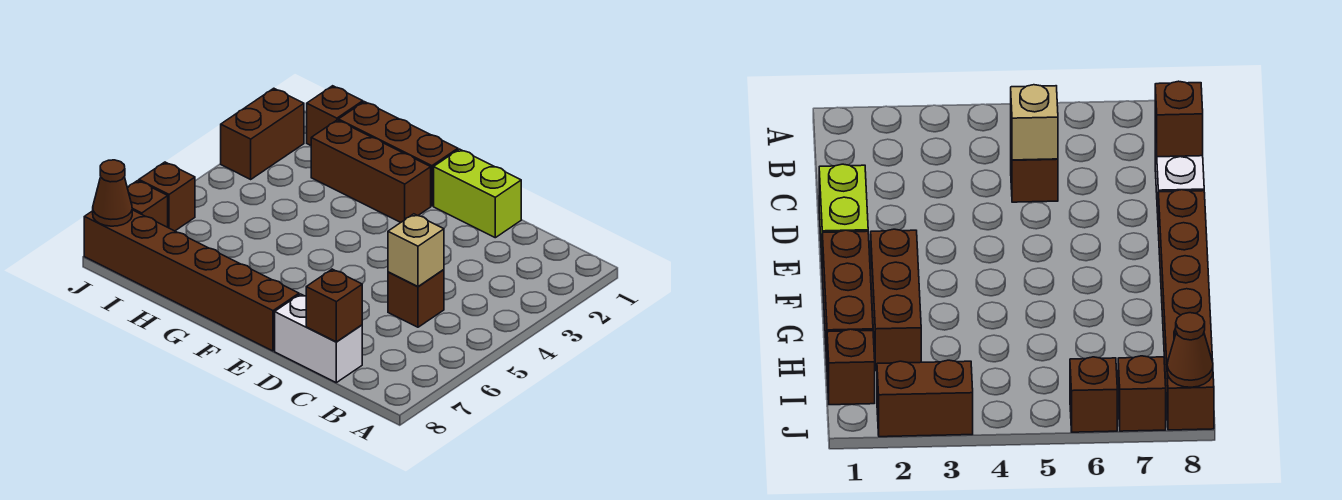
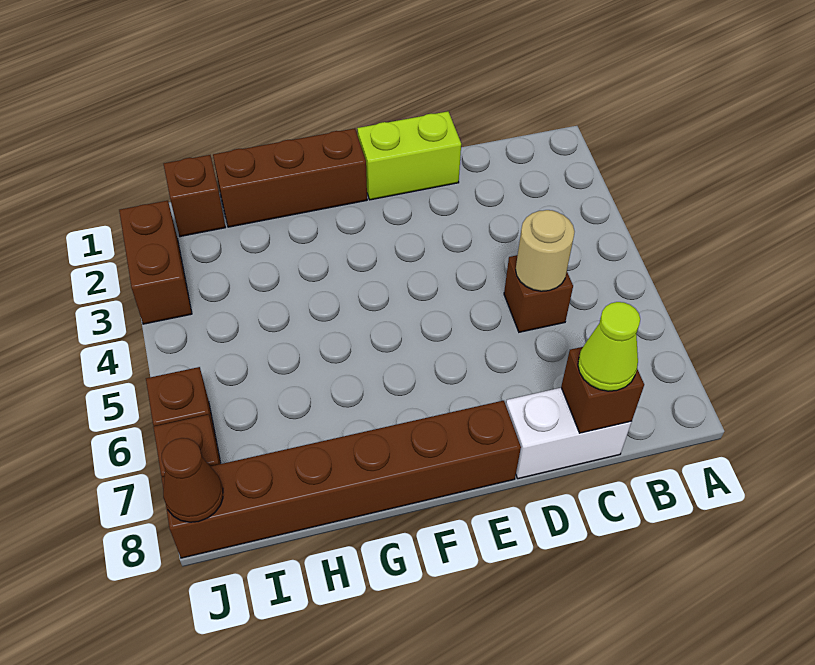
tan brick C5 level 2 -> tan round brick C5 level 2
none -> lime cone C8 level 3
brown brick F2:H2 level 1 -> none

